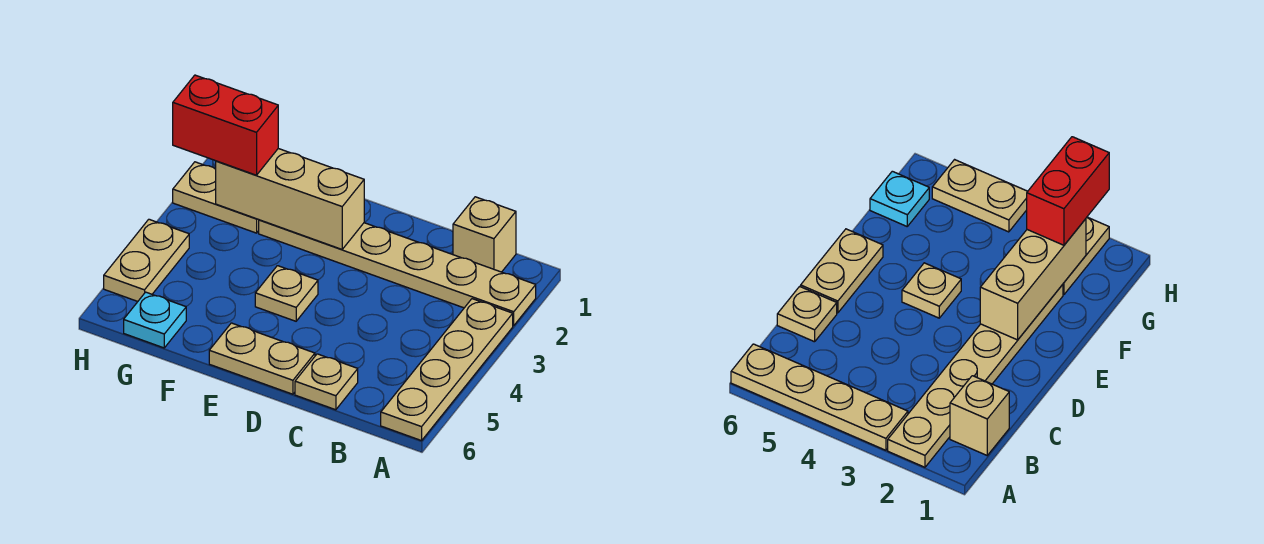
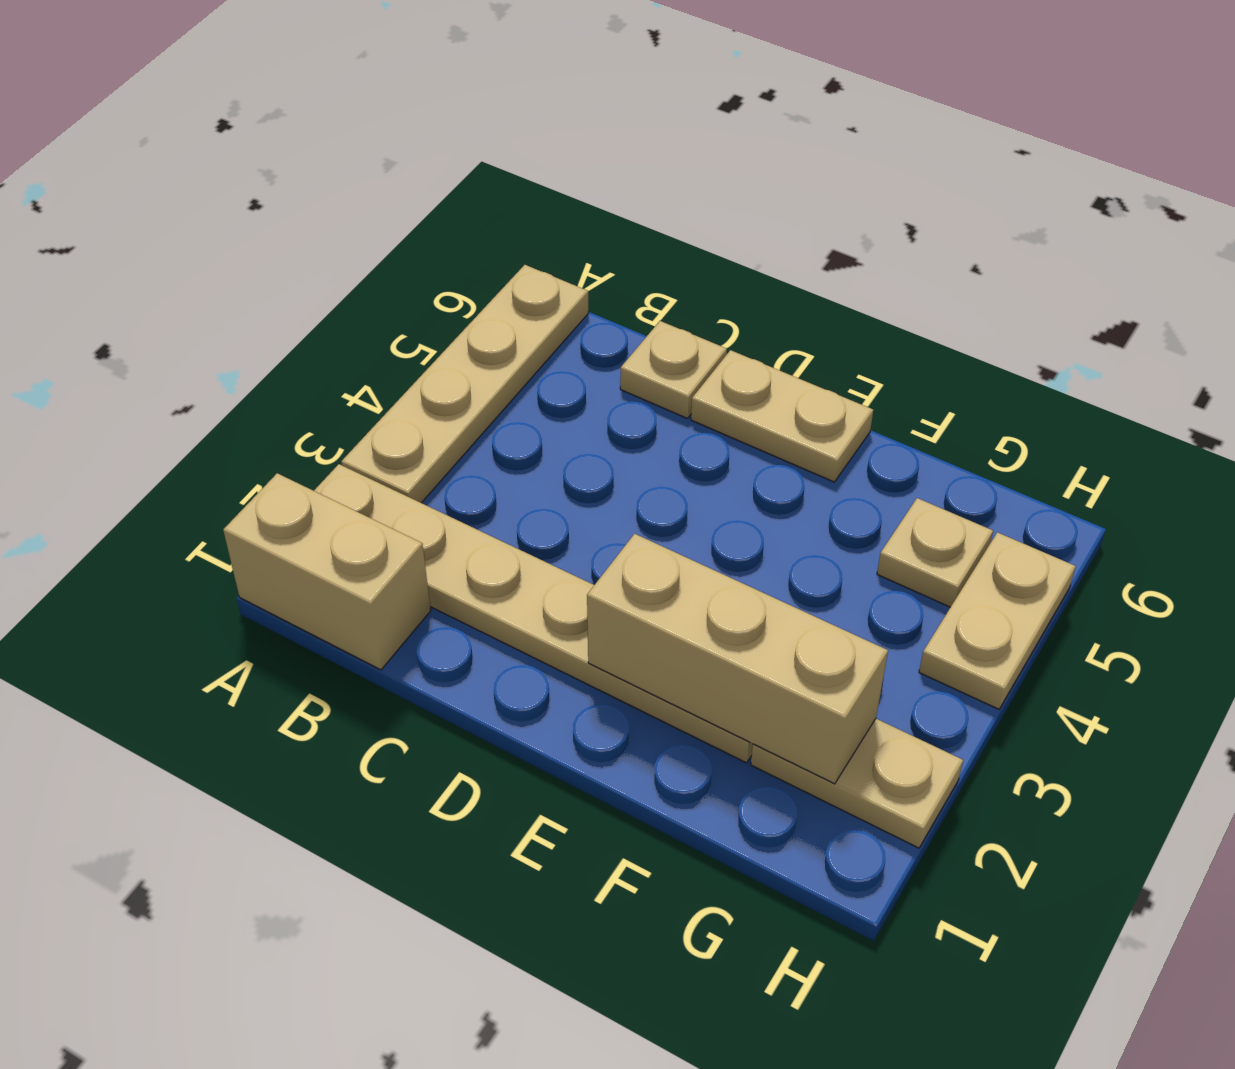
tan brick B1 level 1 -> tan brick A1:B1 level 1
tan plate E4 level 1 -> tan plate G5 level 1
red brick G2:H2 level 3 -> none
cyan plate G6 level 1 -> none

